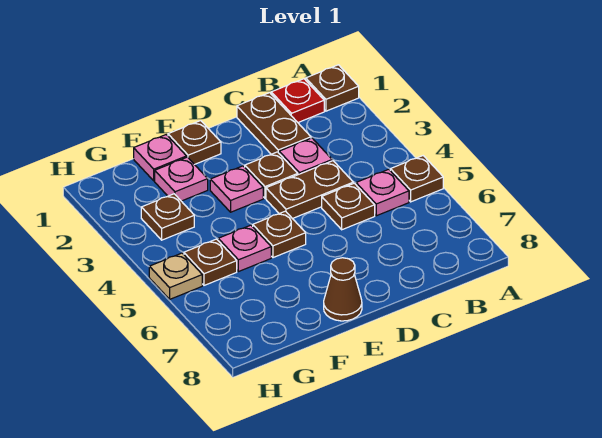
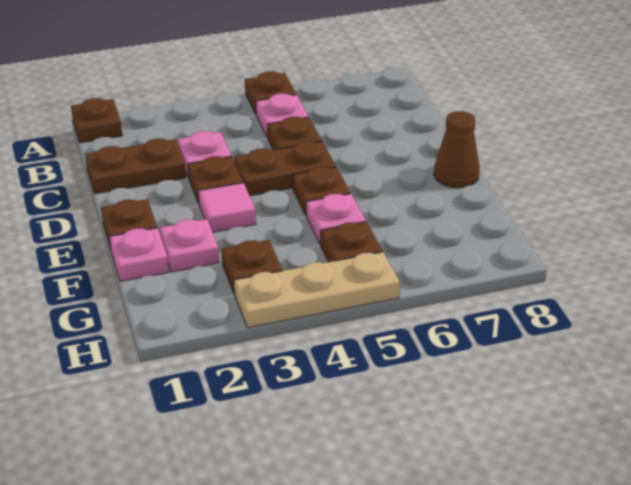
red plate B1 level 1 -> none
brown plate C4:D4 level 1 -> brown plate D4:D5 level 1
pink plate E3 level 1 -> pink tile E3 level 1
tan plate H5 level 1 -> tan plate H3:H5 level 1

